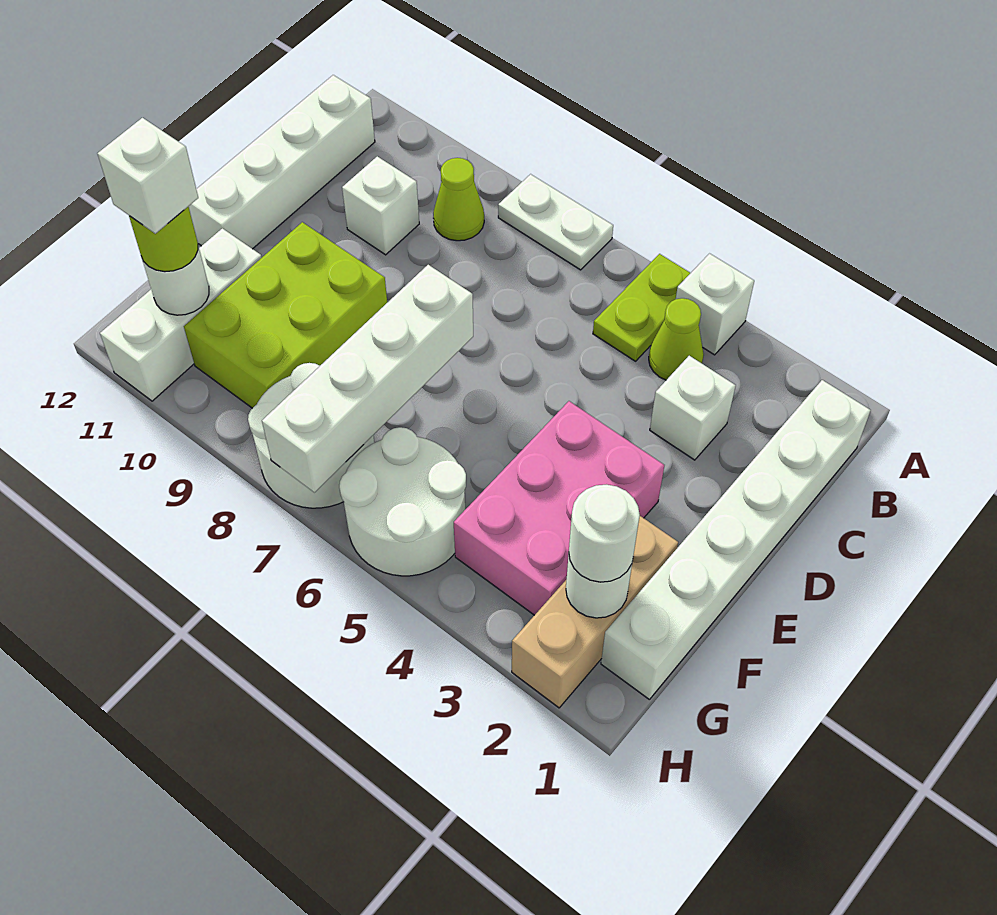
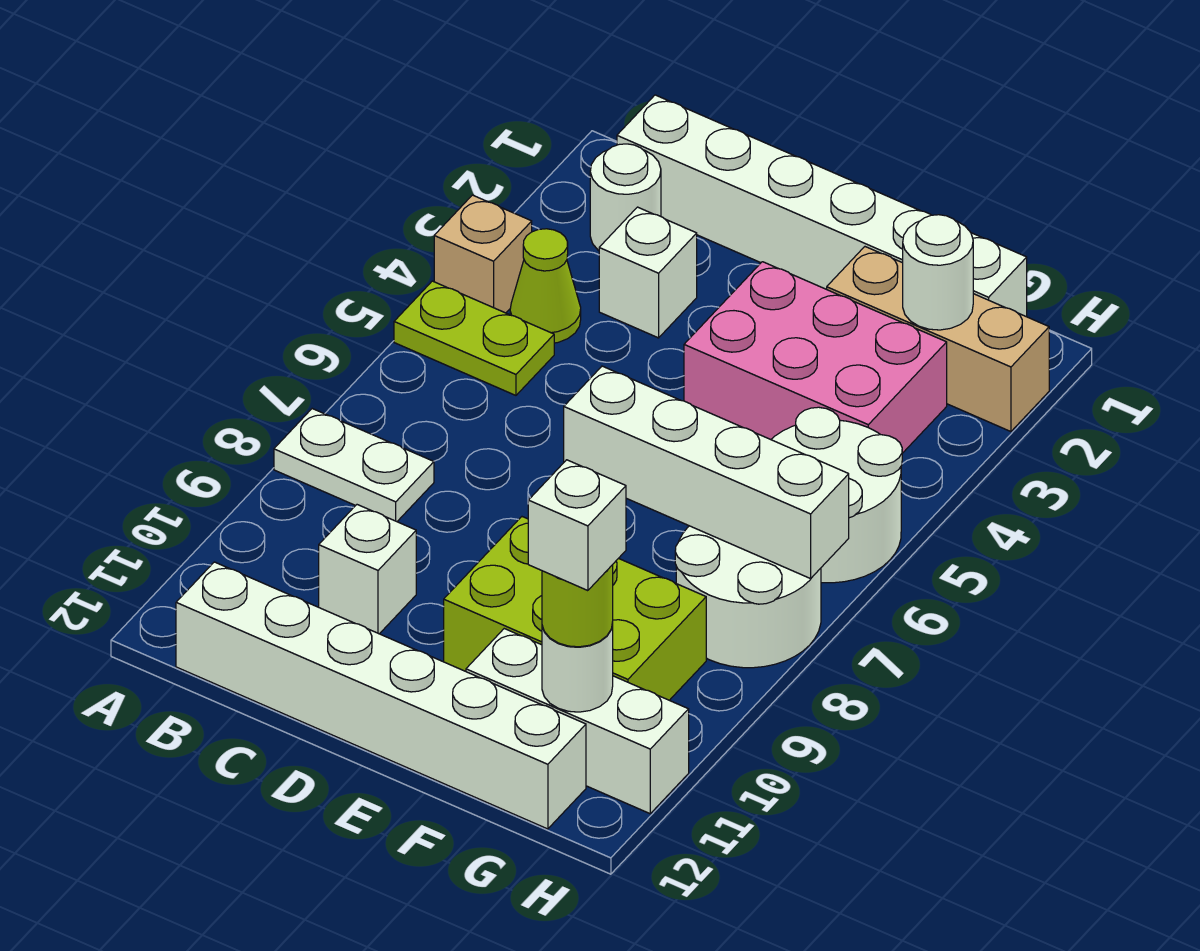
white brick A4 level 1 -> tan brick A4 level 1
white plate A7:A8 level 1 -> white plate A8:B8 level 1
lime cone B9 level 1 -> none
white brick B12:E12 level 1 -> white brick B12:G12 level 1
white round brick G2 level 3 -> white round brick B2 level 1

